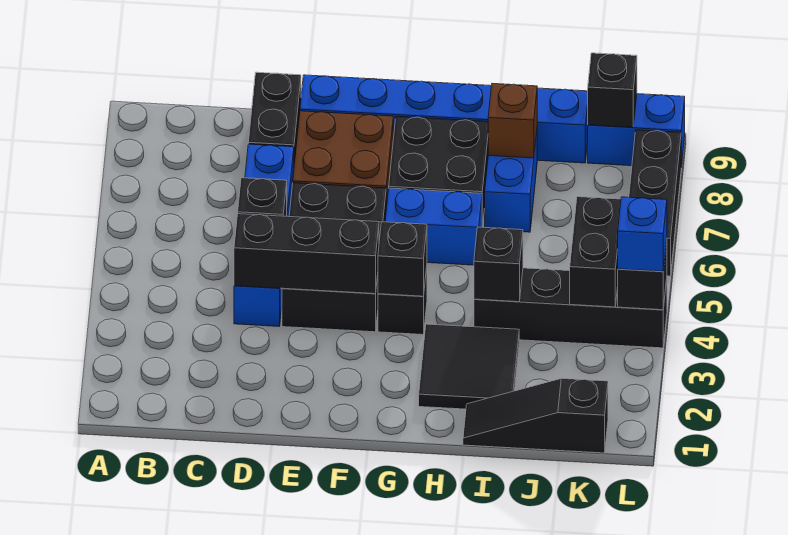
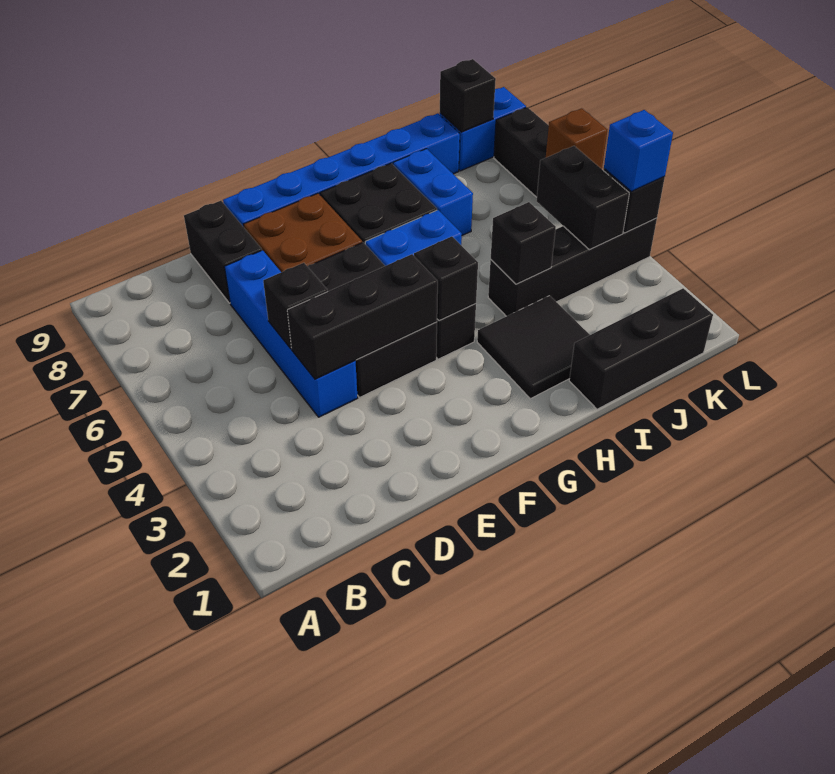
black slope I1:K1 level 1 top K -> black brick I1:K1 level 1
brown brick I8 level 2 -> brown brick L6 level 2

